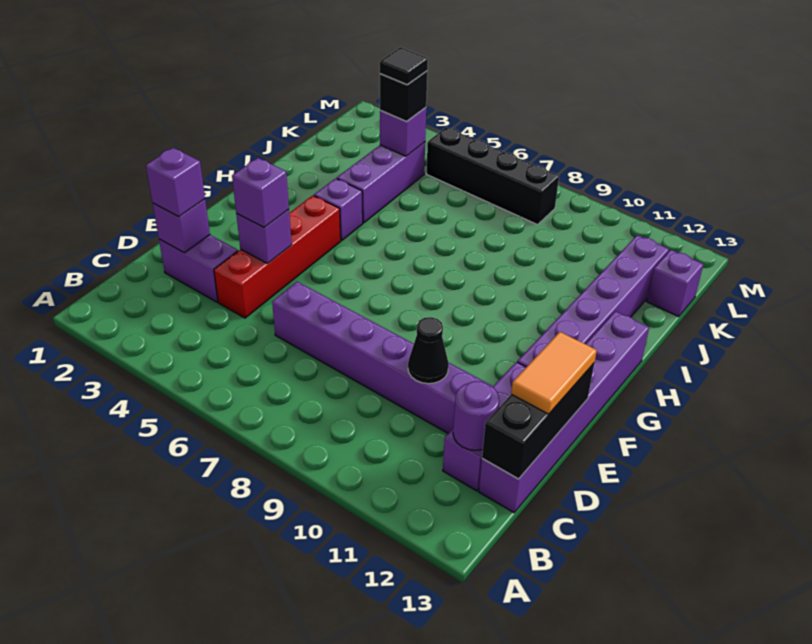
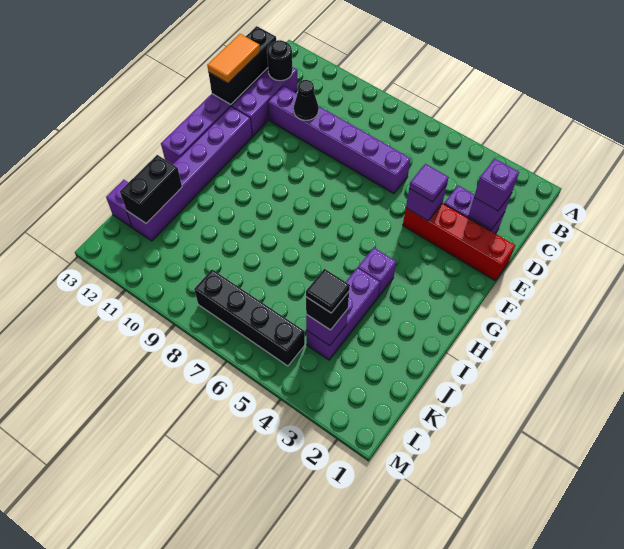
purple round brick C12 level 2 -> black round brick C12 level 2
red brick D4:G4 level 1 -> red brick E1:E4 level 1
purple brick E4 level 3 -> purple tile E4 level 3
none -> black brick J12:K12 level 2

